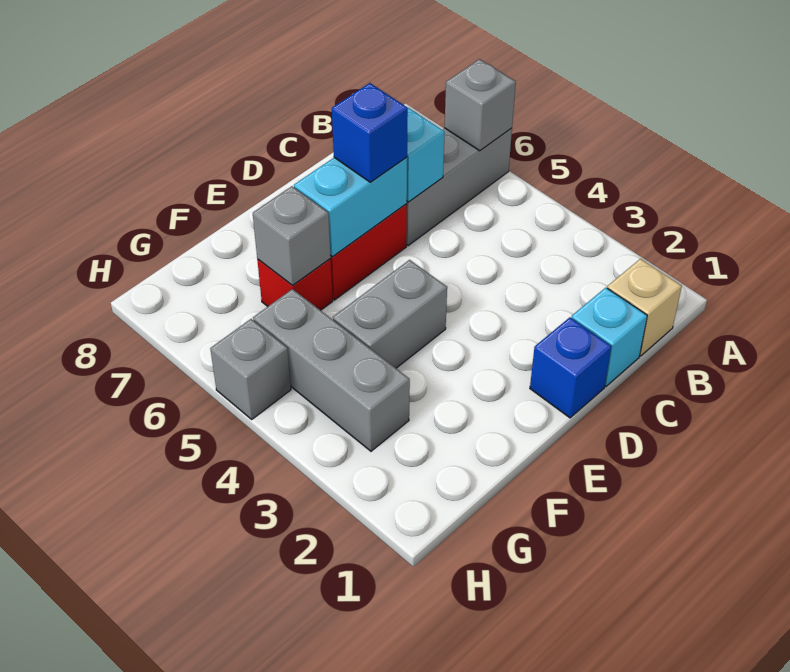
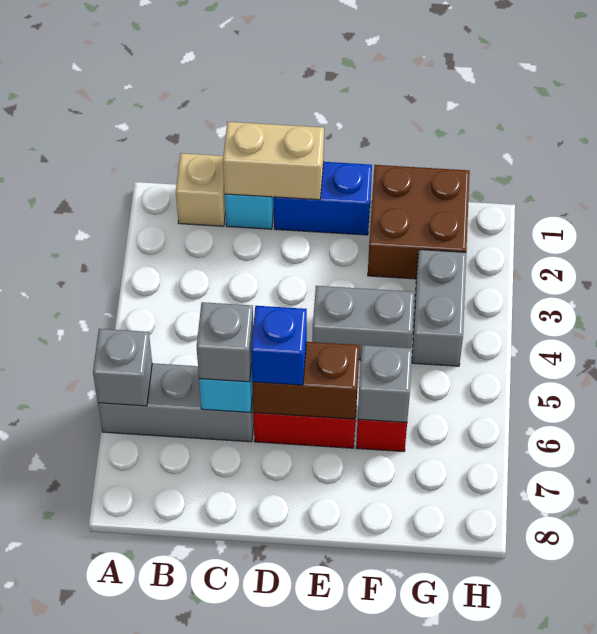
none -> tan brick C1:D1 level 2
blue brick D1 level 1 -> blue brick D1:E1 level 1
cyan brick D6:E6 level 2 -> brown brick D6:E6 level 2
none -> brown brick F1:G2 level 1
grey brick G3:G5 level 1 -> grey brick G3:G4 level 1
grey brick H5 level 1 -> grey brick C6 level 3

